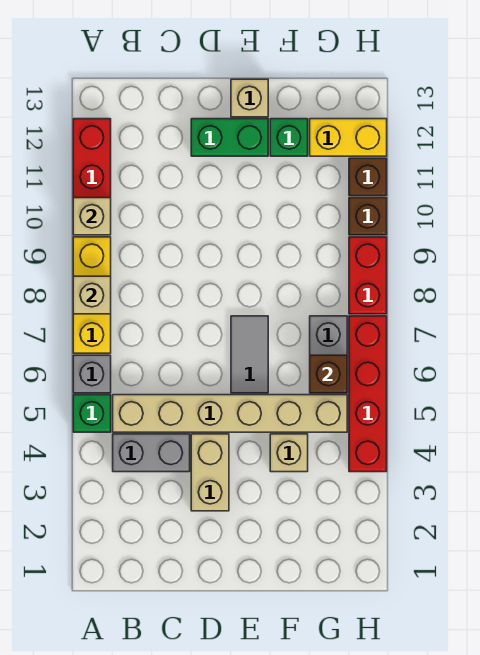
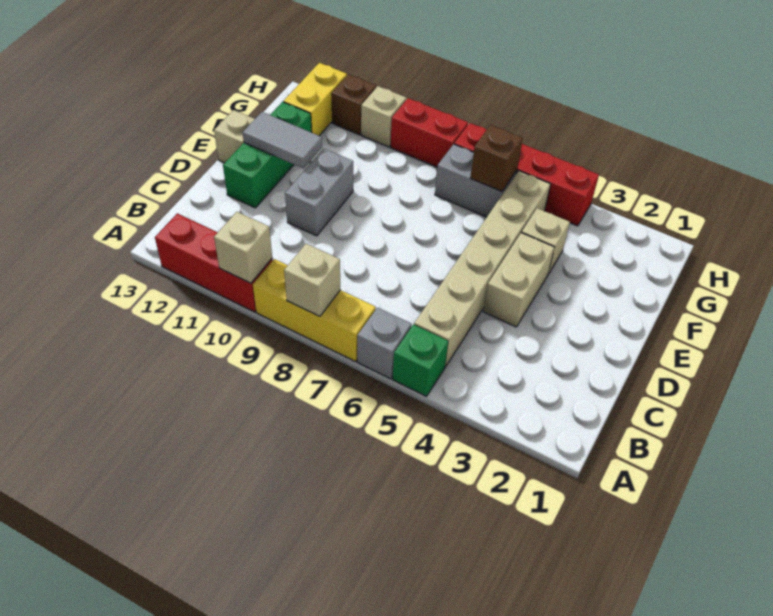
grey brick B4:C4 level 1 -> grey brick D10:E10 level 1
tan brick D3:D4 level 1 -> tan brick D4:E4 level 1
grey tile E6:E7 level 1 -> grey tile E11:E12 level 2
brown brick H10 level 1 -> tan brick H10 level 1

